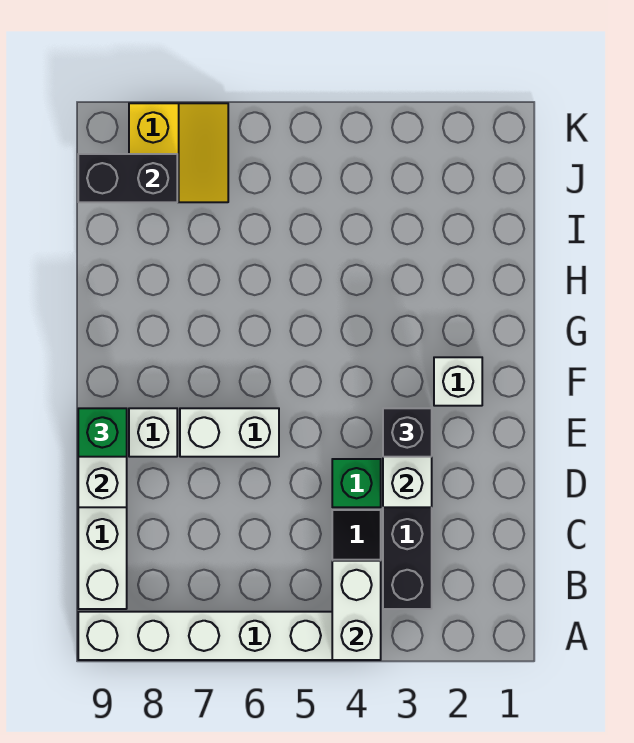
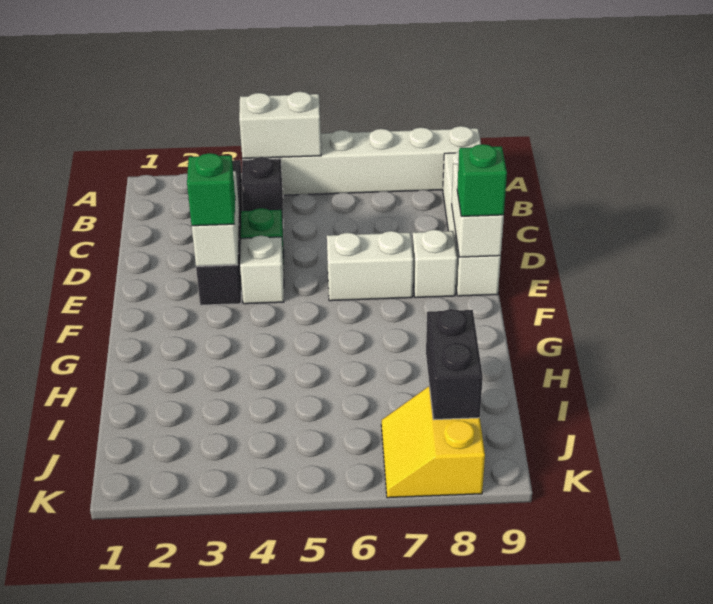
white brick A4:B4 level 2 -> white brick A4:A5 level 2
black brick E3 level 3 -> green brick E3 level 3
white brick F2 level 1 -> white brick E4 level 1
black brick J8:J9 level 2 -> black brick I8:J8 level 2

